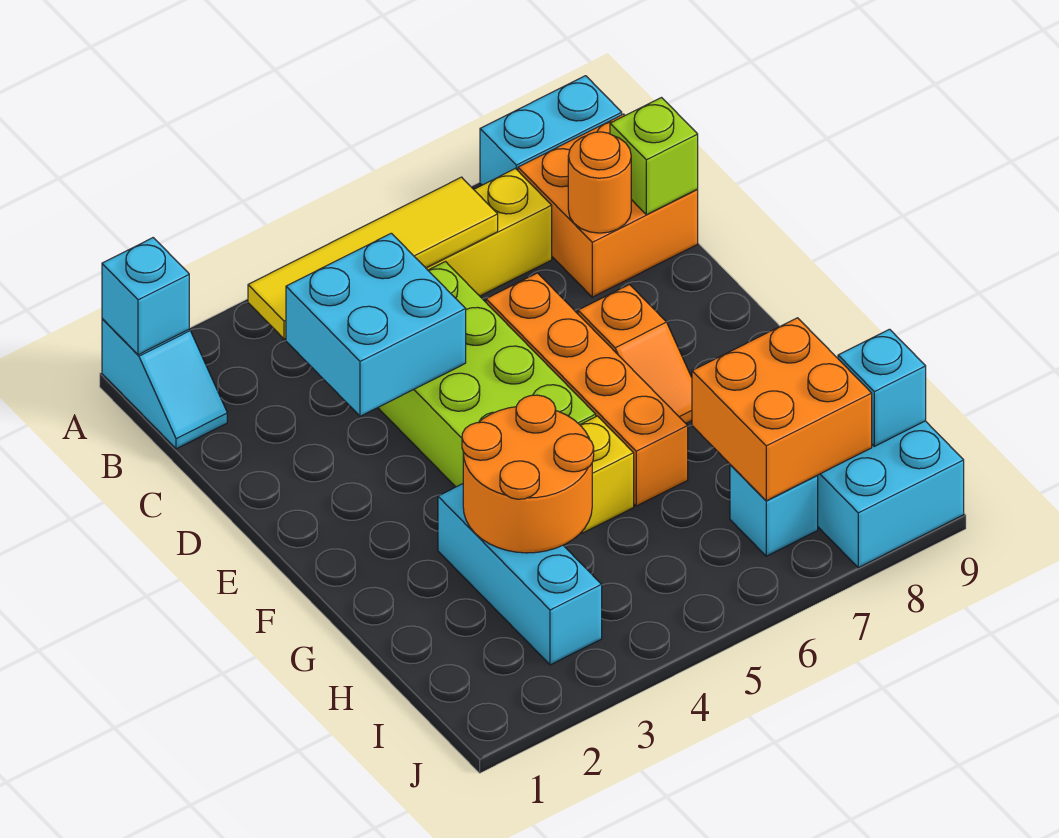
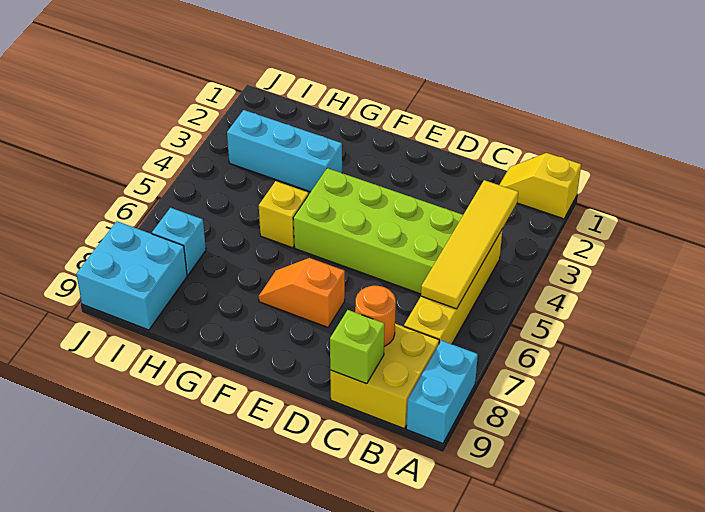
cyan slope A1:B1 level 1 top A -> yellow slope A1:B1 level 1 top A
cyan brick A1 level 2 -> none
orange brick B8:C9 level 1 -> yellow brick B8:C9 level 1
cyan brick C3:D4 level 2 -> none
orange brick D6:G6 level 1 -> none
orange round brick G3:H4 level 2 -> none
orange brick H7:I8 level 2 -> none
cyan brick I9 level 2 -> none

